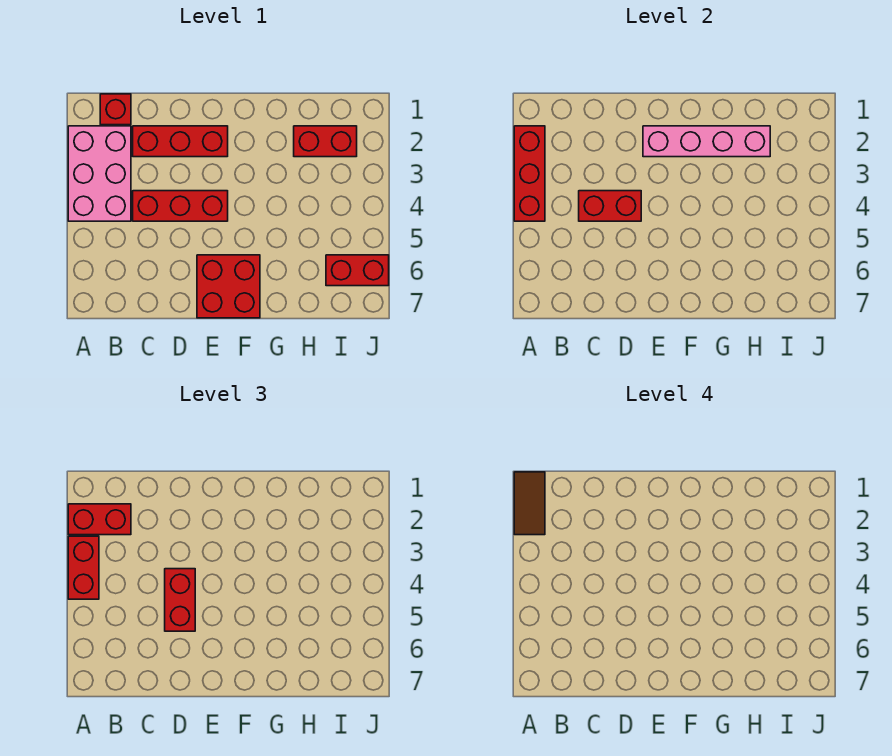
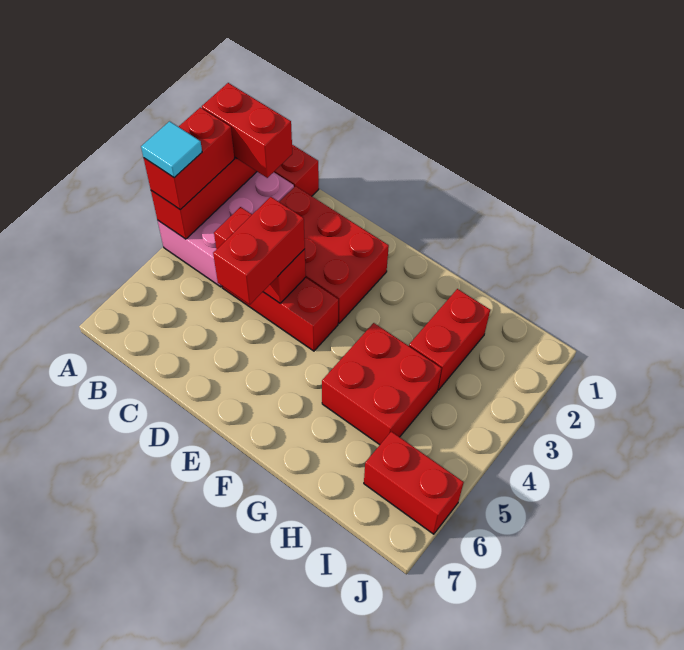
brown tile A1:A2 level 4 -> none
none -> cyan tile A4 level 4
red brick C2:E2 level 1 -> red brick C2:E3 level 1
pink brick E2:H2 level 2 -> none
red brick E6:F7 level 1 -> red brick G4:H5 level 1
red brick H2:I2 level 1 -> red brick H2:H3 level 1

